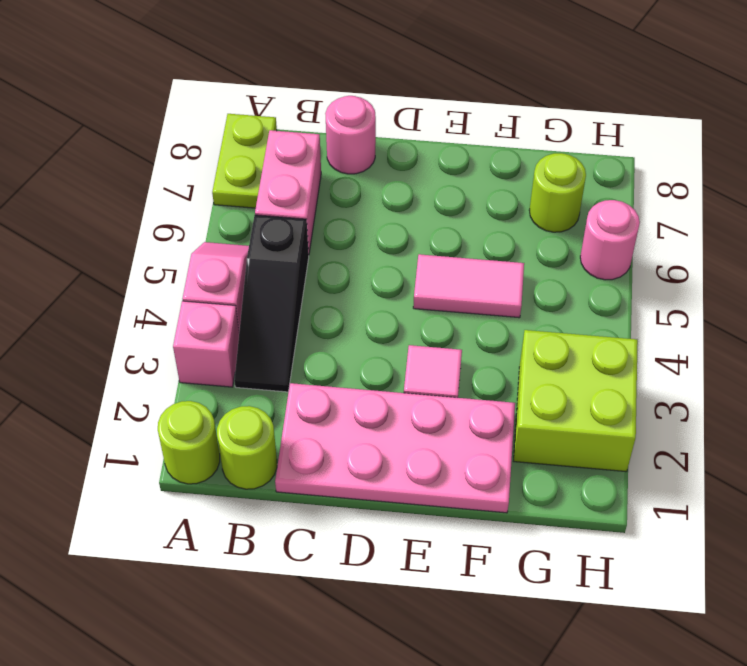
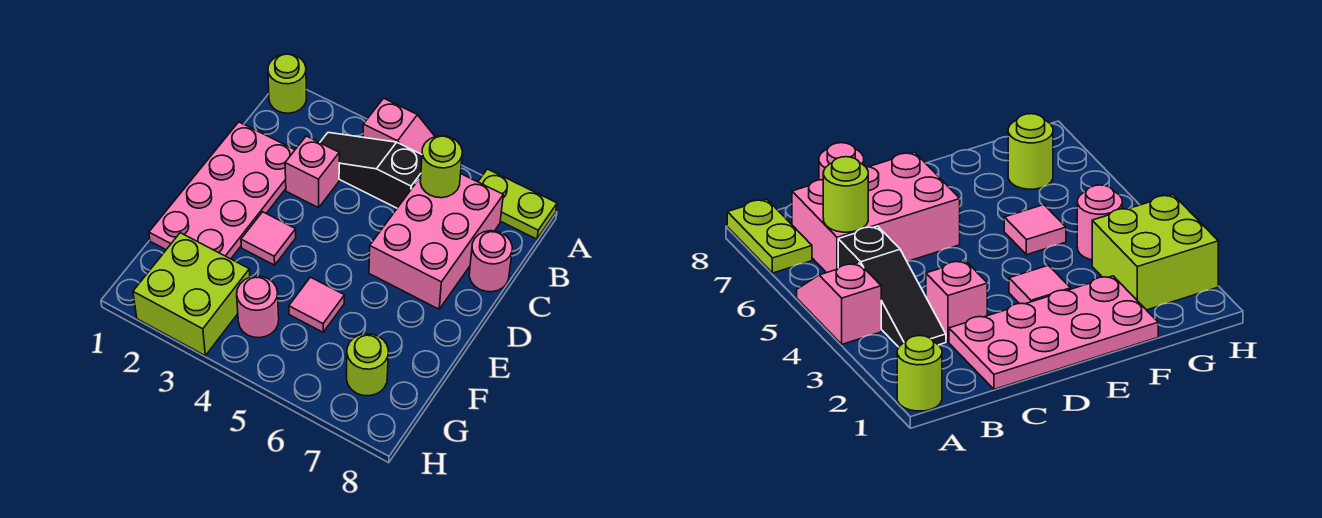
pink brick A3 level 1 -> pink brick C3 level 1
lime round brick B1 level 1 -> lime round brick B6 level 2
pink brick B6:B7 level 1 -> pink brick B6:D7 level 1
pink tile E5:F5 level 1 -> pink tile F5 level 1
pink round brick H6 level 1 -> pink round brick G4 level 1

